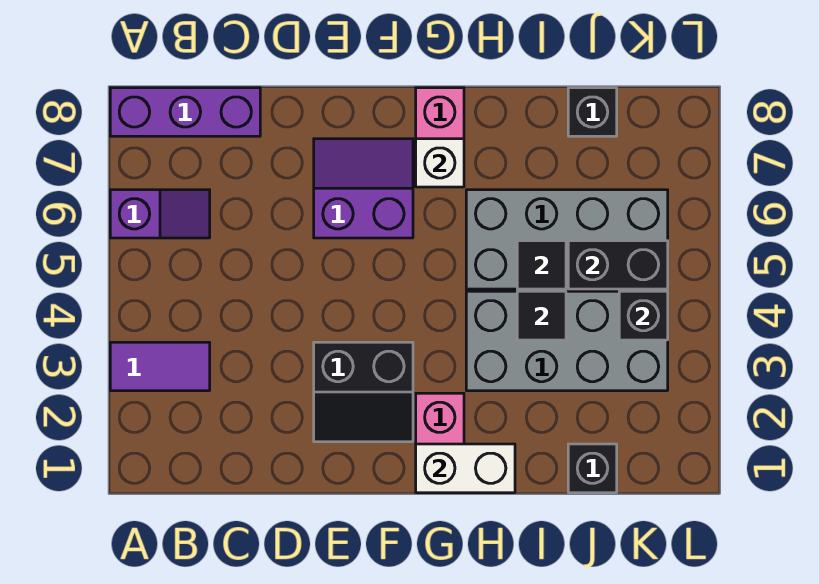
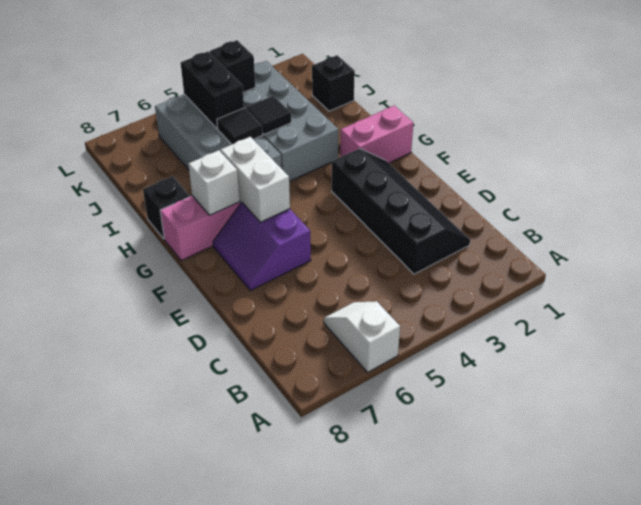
purple tile A3:B3 level 1 -> none
purple slope A6:B6 level 1 top A -> white slope A6:B6 level 1 top A
purple brick A8:C8 level 1 -> none
black slope E2:F3 level 1 top 3 -> black slope C2:F3 level 1 top 3
white brick G1:H1 level 2 -> white brick F6:G6 level 2
black brick J8 level 1 -> black brick H8 level 1

